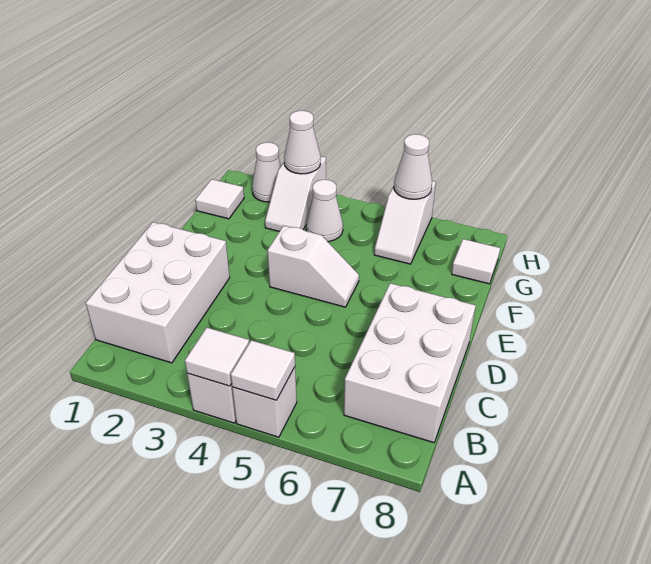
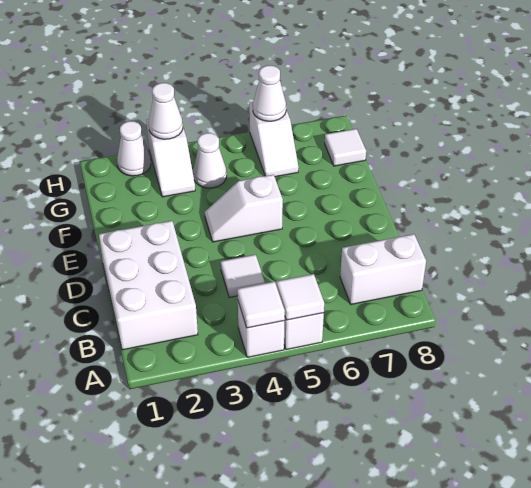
white brick B7:D8 level 1 -> white brick B7:B8 level 1
white slope E4:E5 level 1 top 4 -> white slope E4:E5 level 1 top 5
white tile G1 level 1 -> white tile C4 level 1

